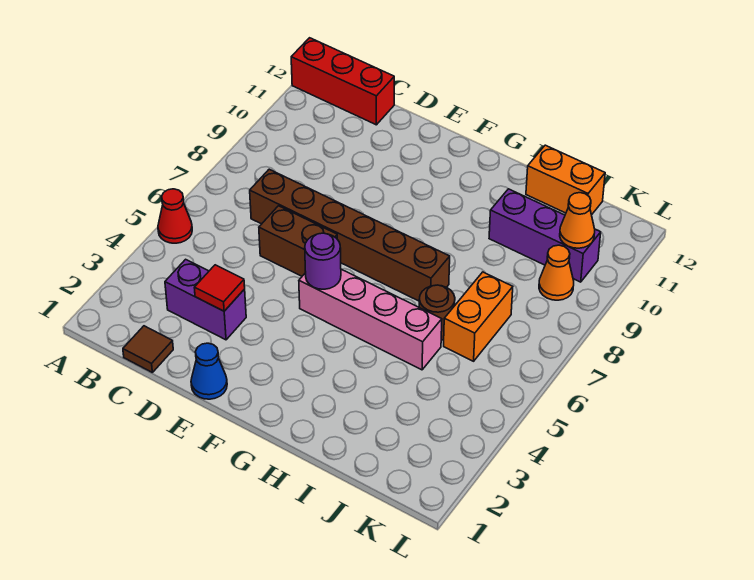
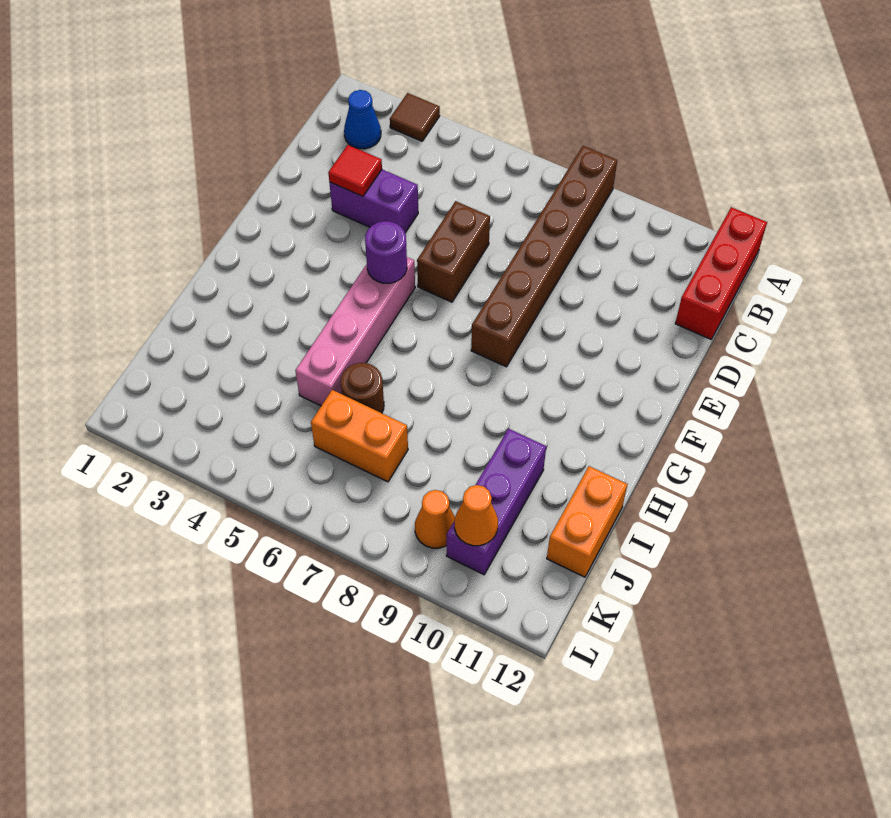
red cone A5 level 1 -> none
brown tile C1 level 1 -> brown tile A3 level 1
purple brick C3:D3 level 1 -> purple brick D3:D4 level 1
brown brick C7:H7 level 1 -> brown brick A8:F8 level 1
blue cone E1 level 1 -> blue cone B2 level 1

